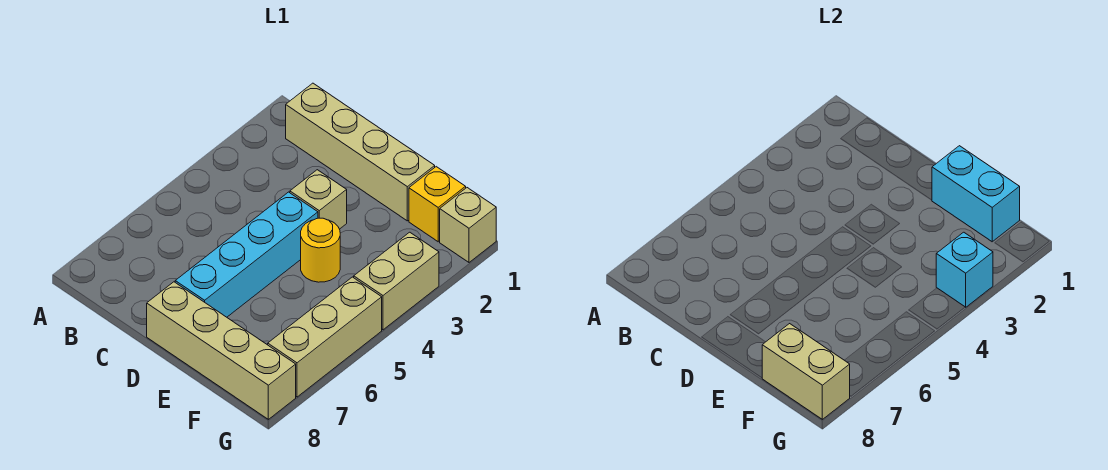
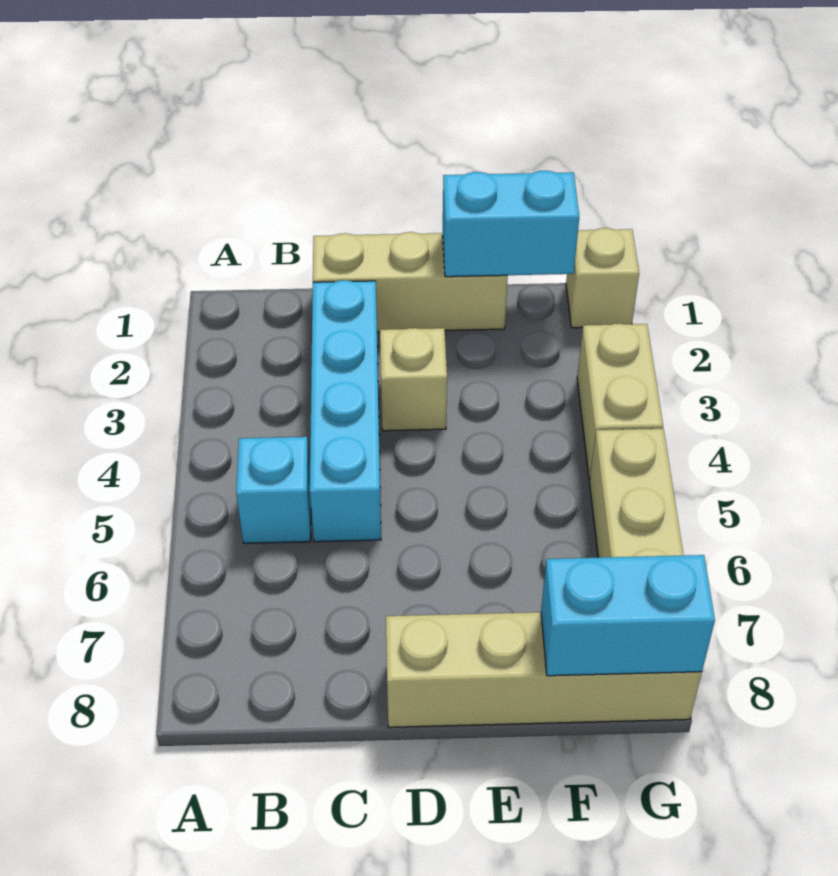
tan brick B1:E1 level 1 -> tan brick C1:E1 level 1
cyan brick D4:D7 level 1 -> cyan brick C2:C5 level 1
yellow round brick E4 level 1 -> none
yellow brick F1 level 1 -> none
tan brick F8:G8 level 2 -> cyan brick F8:G8 level 2
cyan brick G3 level 2 -> cyan brick B5 level 1

